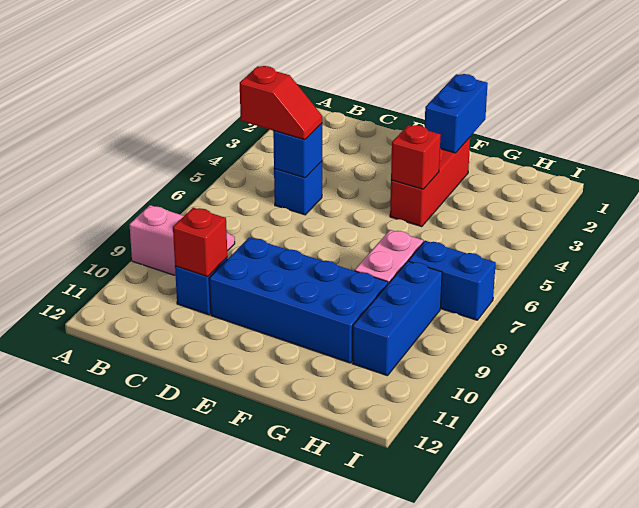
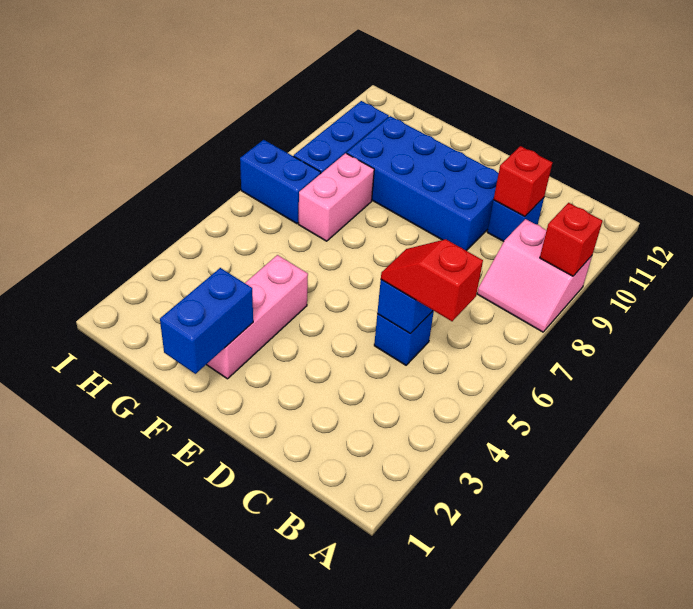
red brick F2:F4 level 1 -> pink brick F2:F4 level 1
red brick F4 level 2 -> red brick A9 level 2

